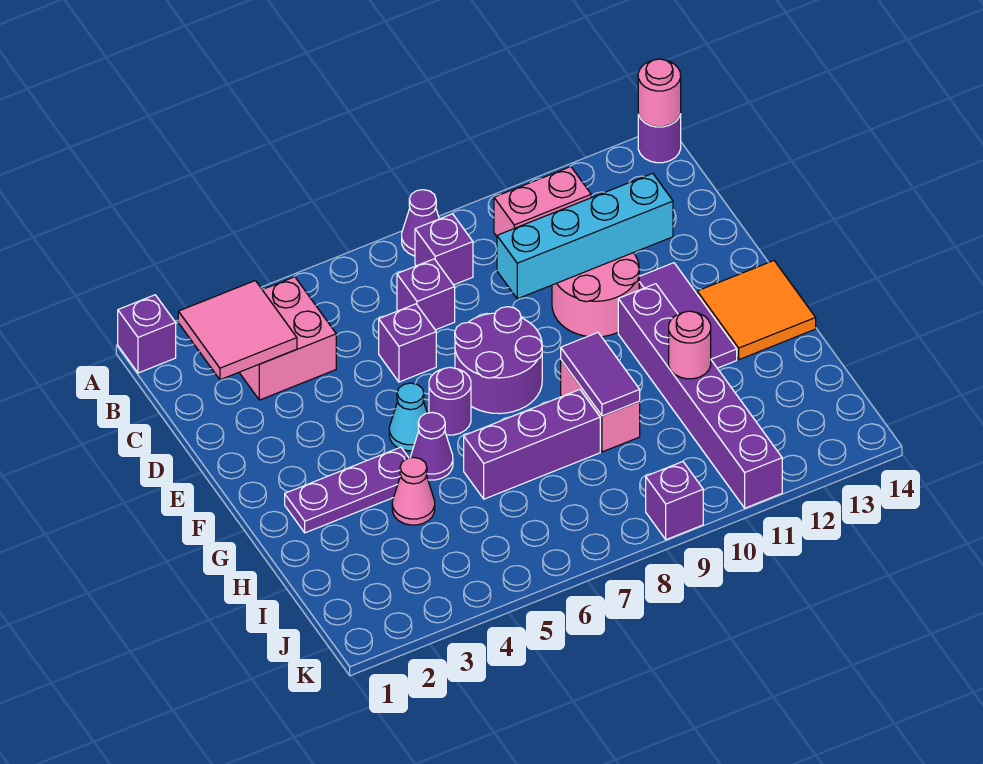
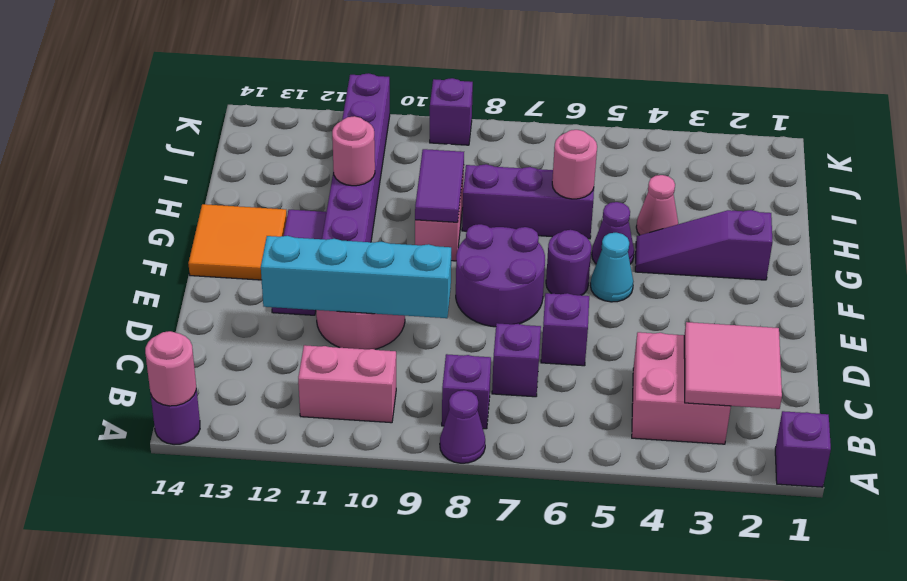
purple plate G2:G4 level 1 -> purple slope G2:G4 level 1 top 2
none -> pink round brick H6 level 2

